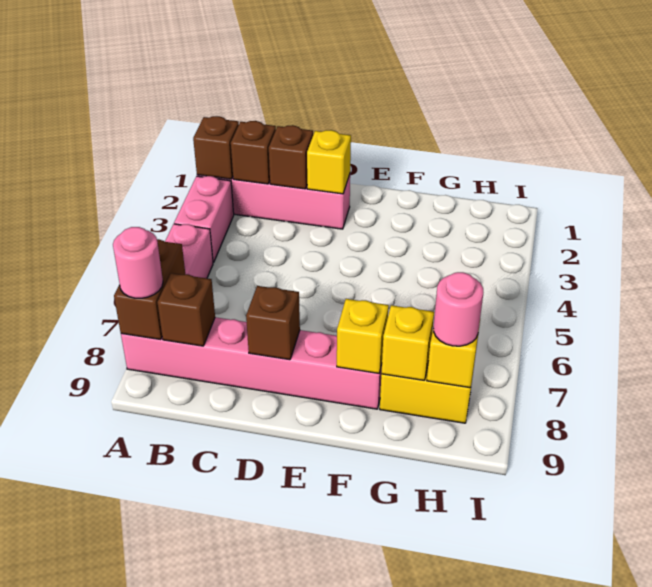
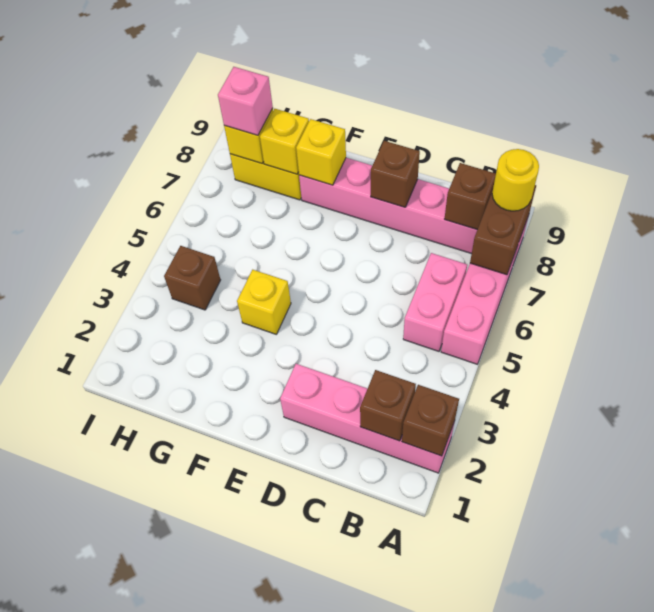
pink brick A3:A4 level 1 -> pink brick B5:B6 level 1
pink round brick A8 level 3 -> yellow round brick A8 level 3
brown brick C2 level 2 -> brown brick H4 level 1
yellow brick D2 level 2 -> yellow brick F4 level 1
pink round brick H8 level 3 -> pink brick H8 level 3

